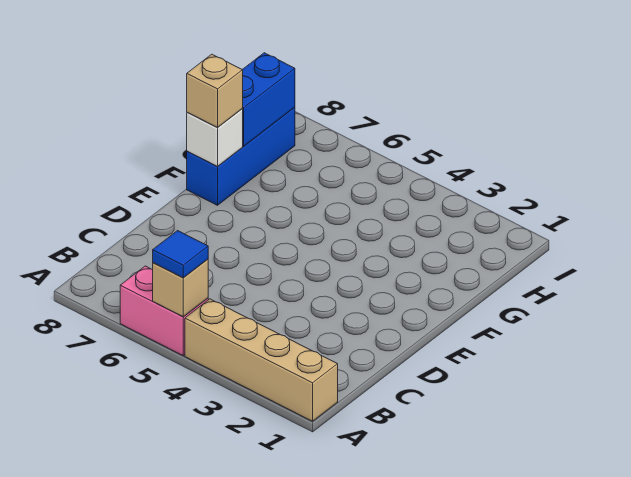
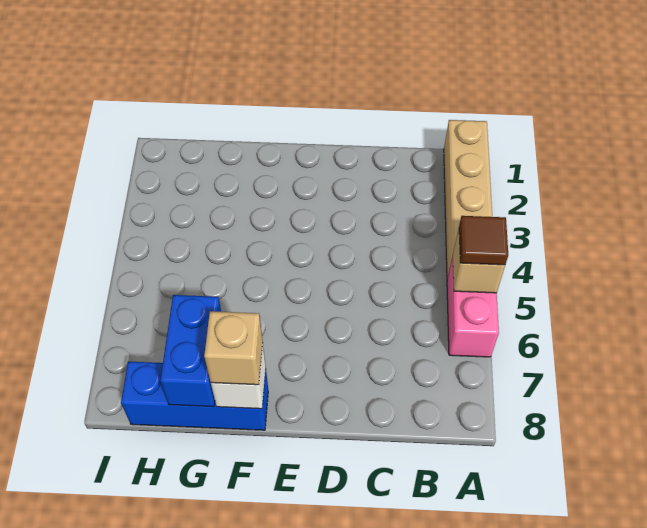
blue tile A5 level 3 -> brown tile A5 level 3
blue brick G8:H8 level 2 -> blue brick G7:G8 level 2

